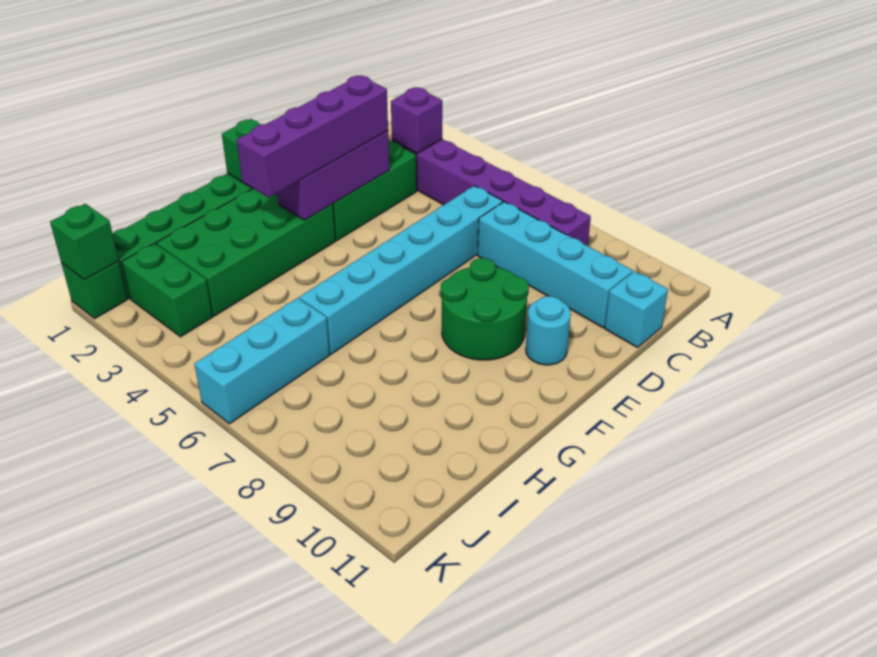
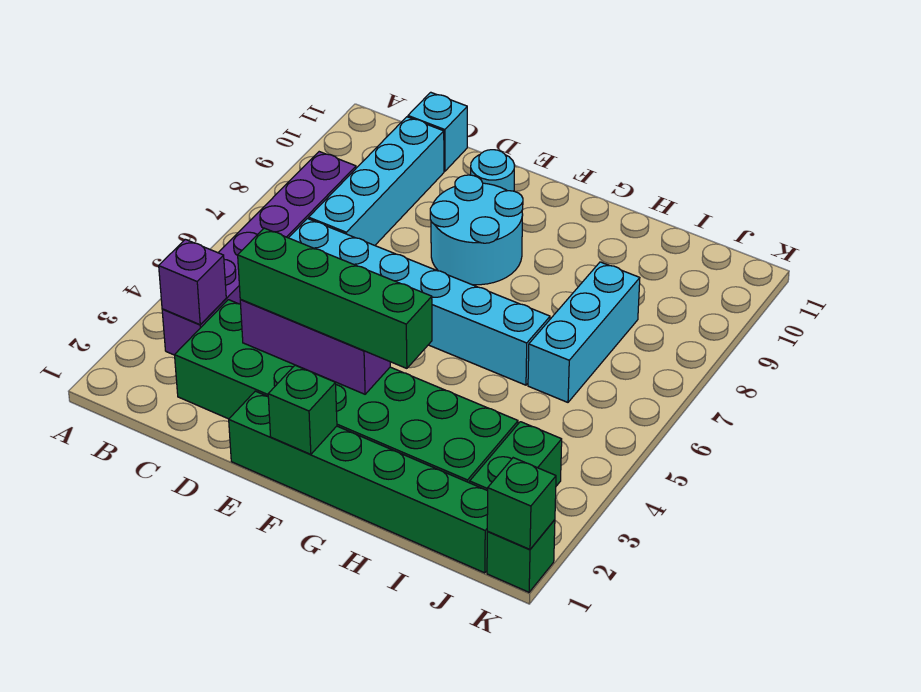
purple brick D3:G3 level 3 -> green brick D3:G3 level 3
green round brick E8:F9 level 1 -> cyan round brick E8:F9 level 1
cyan brick I6:K6 level 1 -> cyan brick I6:I8 level 1

